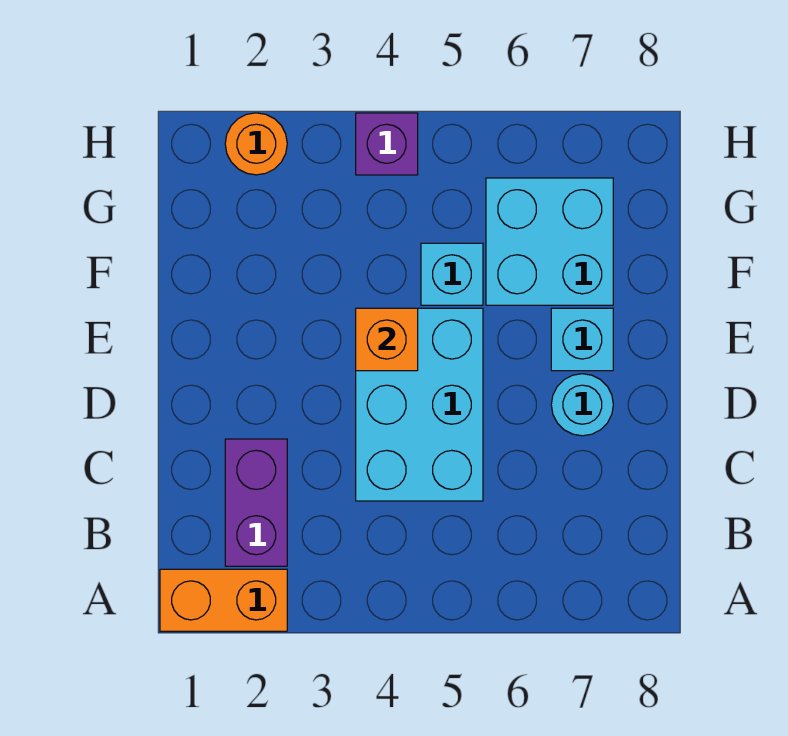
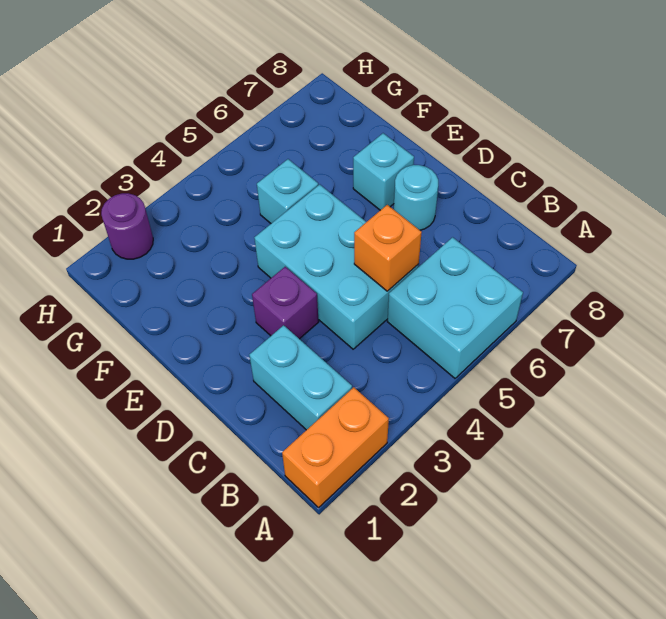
purple brick B2:C2 level 1 -> cyan brick B2:C2 level 1
orange brick E4 level 2 -> orange brick C5 level 2
cyan brick F6:G7 level 1 -> cyan brick A5:B6 level 1
orange round brick H2 level 1 -> purple round brick H2 level 1
purple brick H4 level 1 -> purple brick D3 level 1

